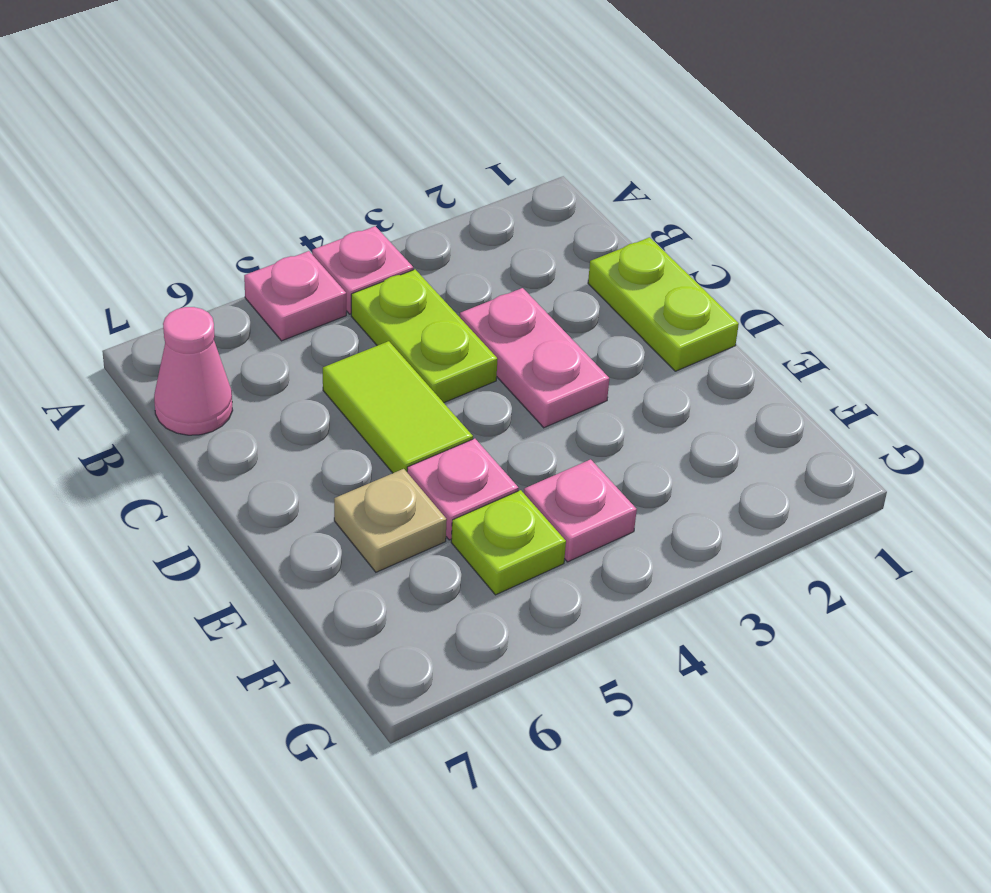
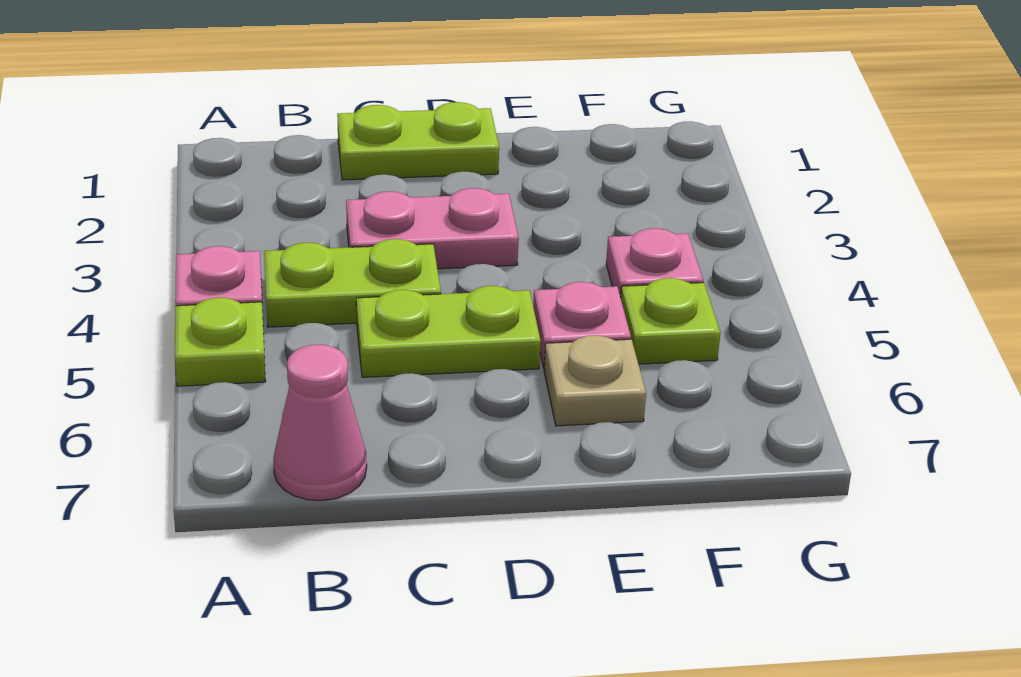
pink plate A5 level 1 -> lime plate A5 level 1
lime tile C5:D5 level 1 -> lime plate C5:D5 level 1

